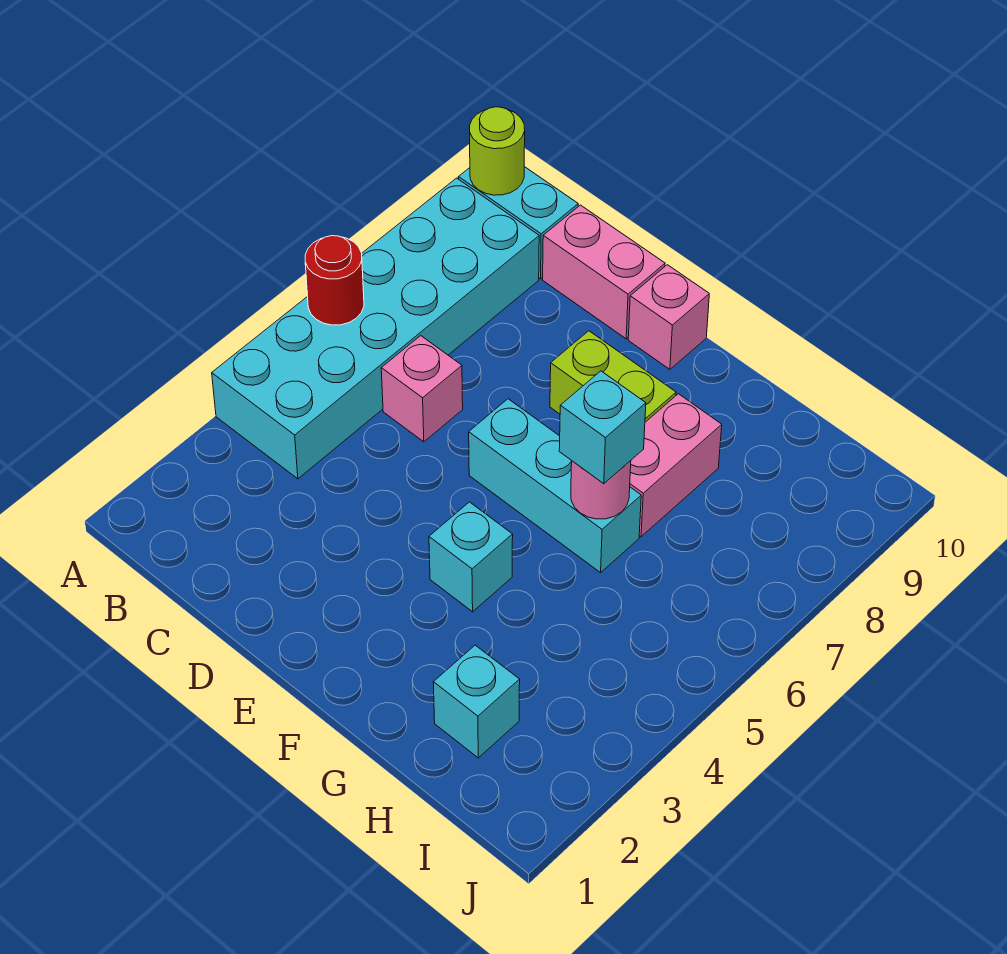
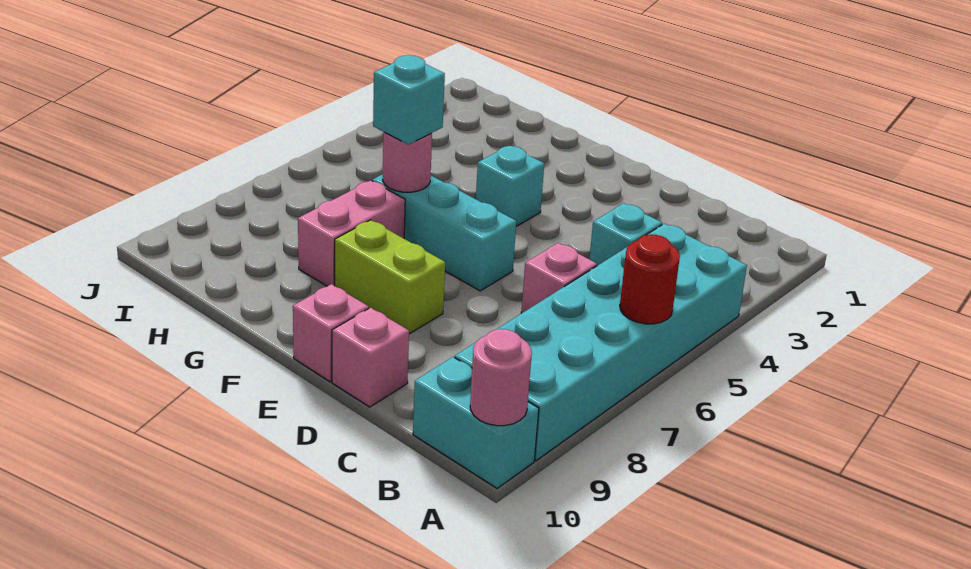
lime round brick A10 level 2 -> pink round brick A10 level 2
pink brick C10:D10 level 1 -> pink brick D10 level 1
cyan brick H2 level 1 -> cyan brick C4 level 1

